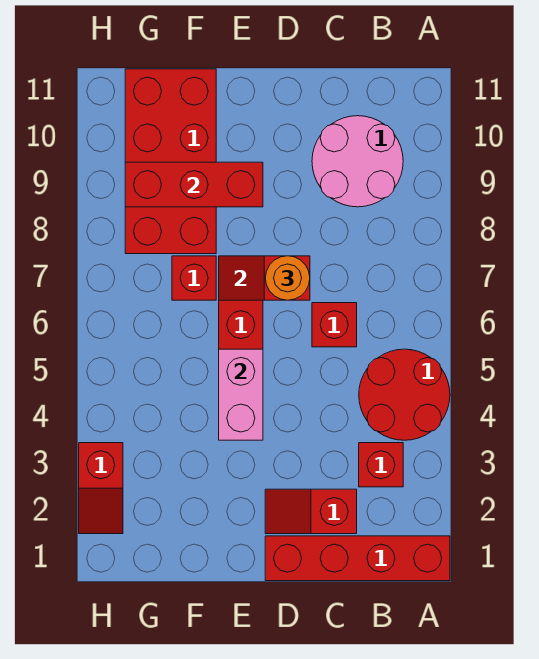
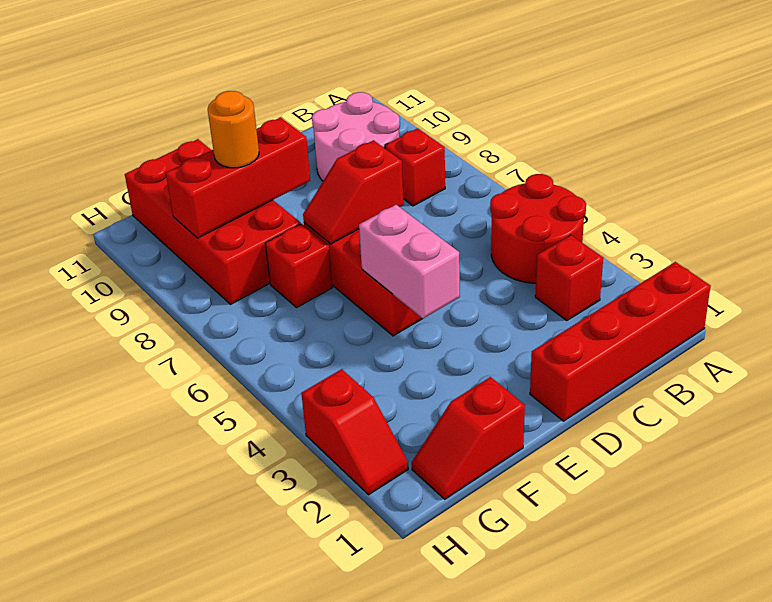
red slope C2:D2 level 1 top C -> red slope F1:G1 level 1 top F
red brick C6 level 1 -> red brick B8 level 1
orange round brick D7 level 3 -> orange round brick F9 level 3

